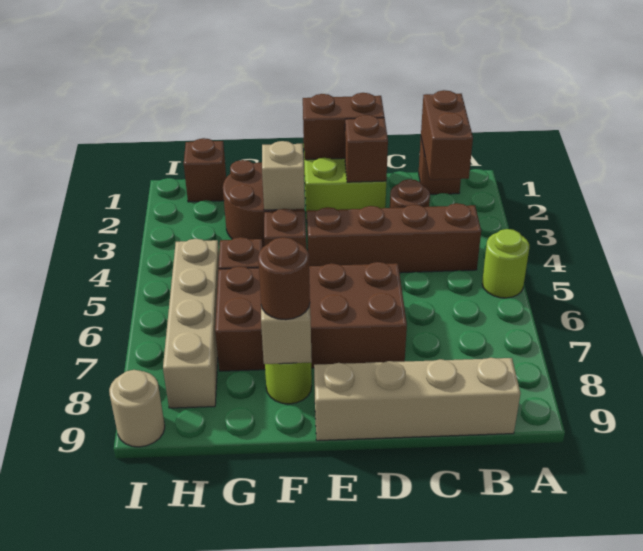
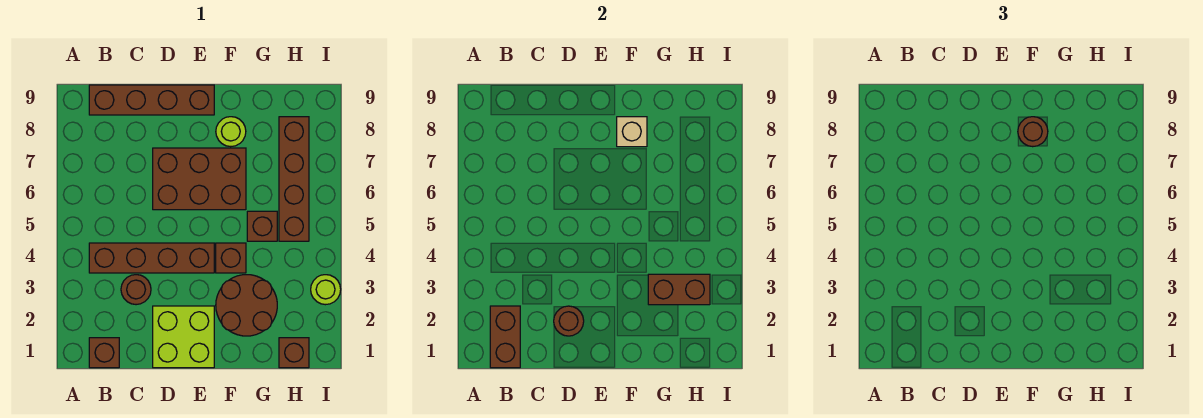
lime round brick A5 level 1 -> lime round brick I3 level 1
tan brick B9:E9 level 1 -> brown brick B9:E9 level 1
brown brick D1:E1 level 2 -> brown brick G3:H3 level 2
brown brick D2 level 2 -> brown round brick D2 level 2
brown brick D6:G7 level 1 -> brown brick D6:F7 level 1
tan brick F3 level 2 -> none
tan brick H5:H8 level 1 -> brown brick H5:H8 level 1
tan round brick I9 level 1 -> none

